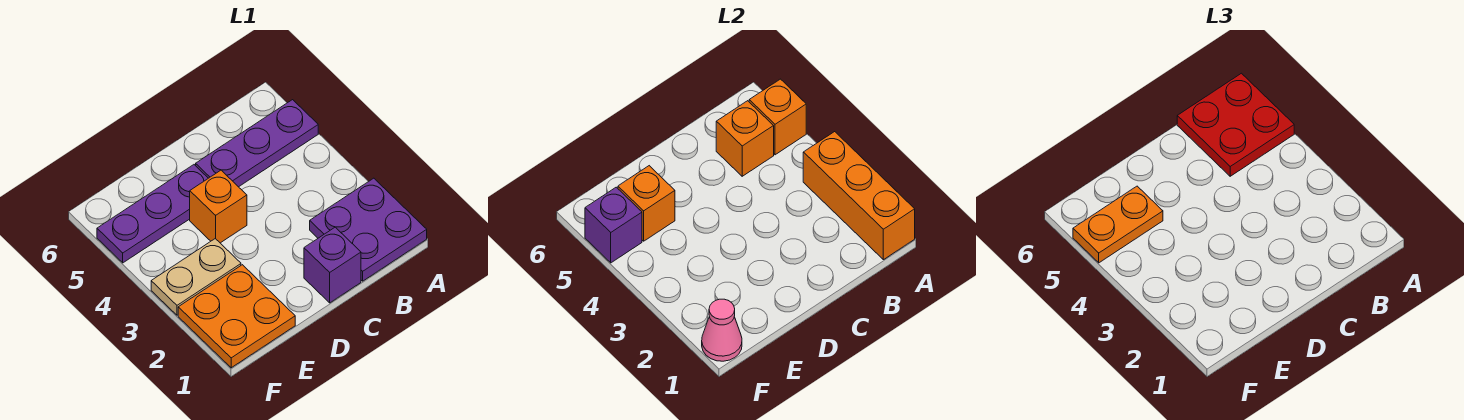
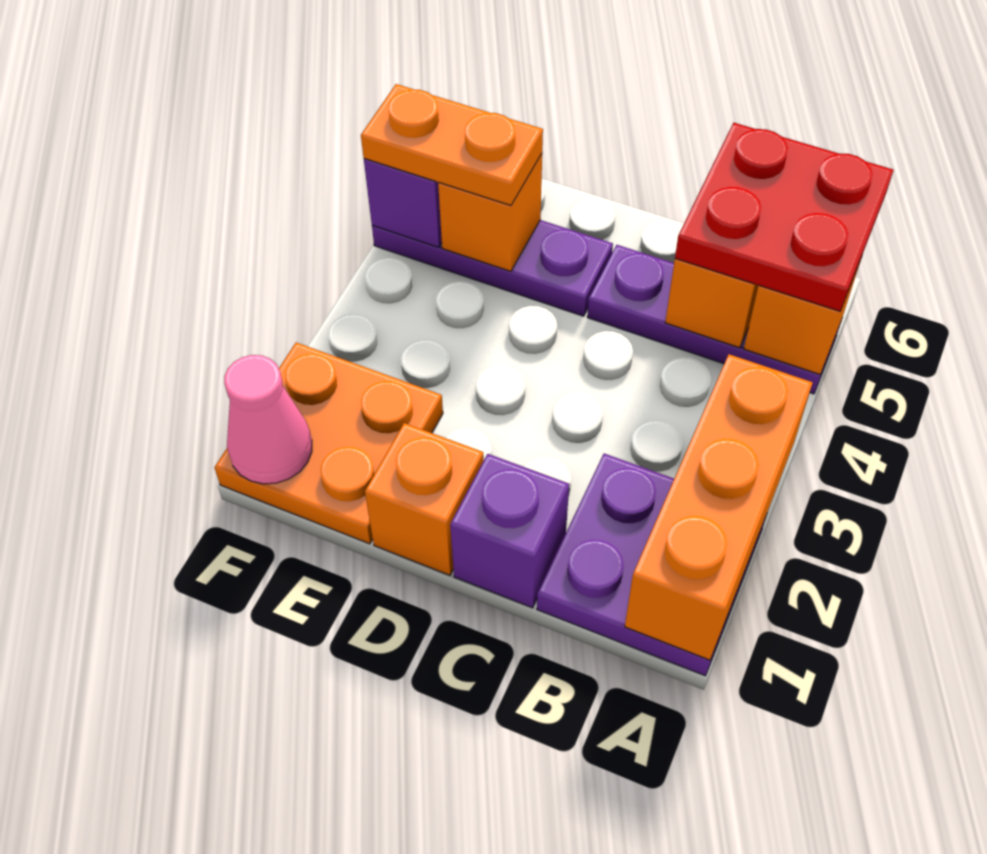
orange brick D4 level 1 -> orange brick D1 level 1
tan plate E3:F3 level 1 -> none

